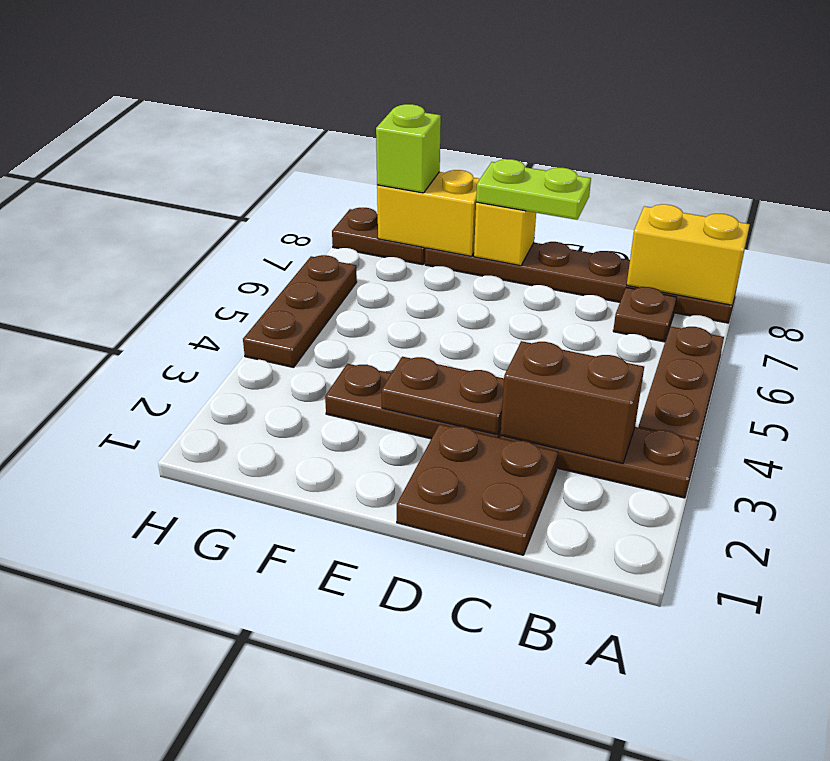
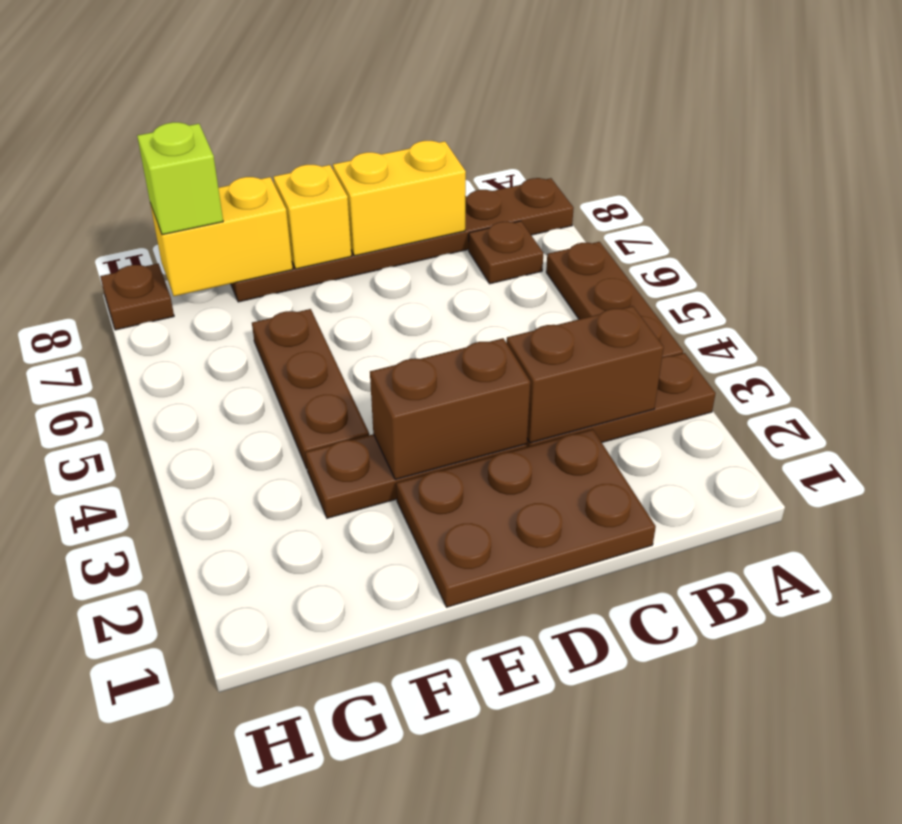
yellow brick A8:B8 level 2 -> yellow brick C8:D8 level 2
brown plate C1:D2 level 1 -> brown plate C1:E2 level 1
brown plate D3:E3 level 2 -> brown brick D3:E3 level 2
lime plate D8:E8 level 3 -> none
brown plate G8:H8 level 1 -> brown plate H8 level 1
brown plate H4:H6 level 1 -> brown plate F4:F6 level 1

